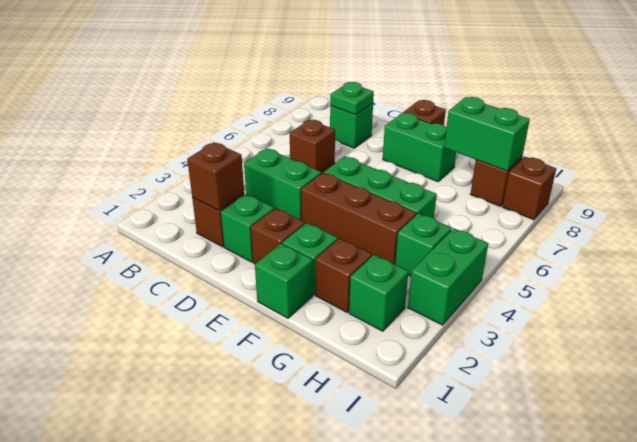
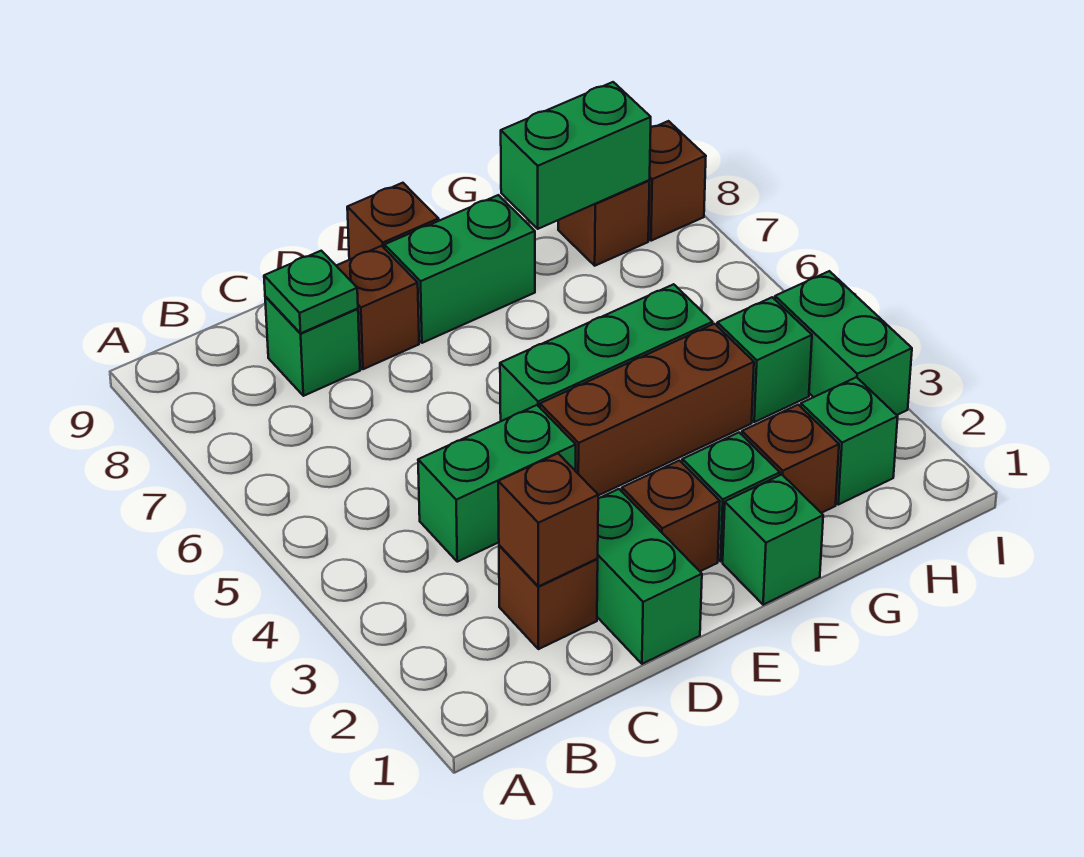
brown brick C6 level 1 -> brown brick D8 level 1
green brick D2 level 1 -> green brick D1:D2 level 1

